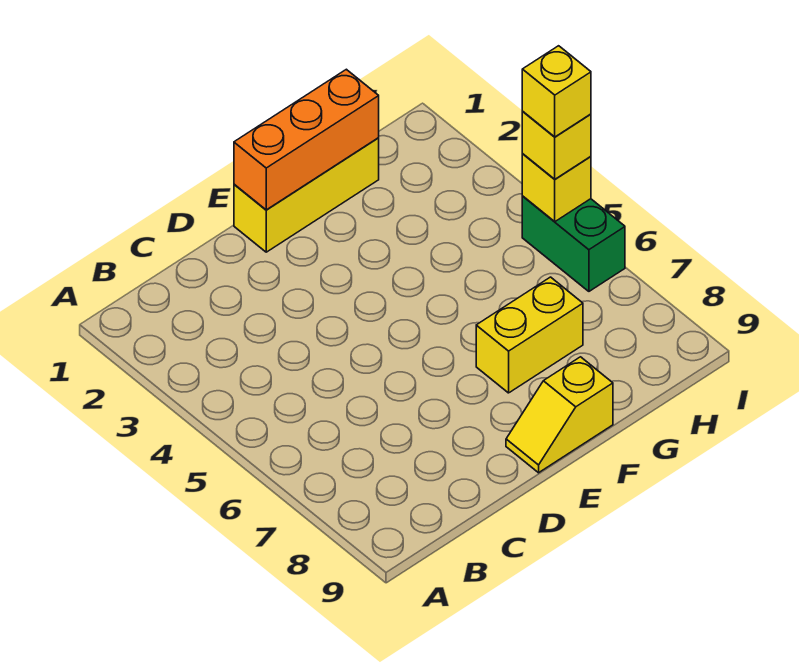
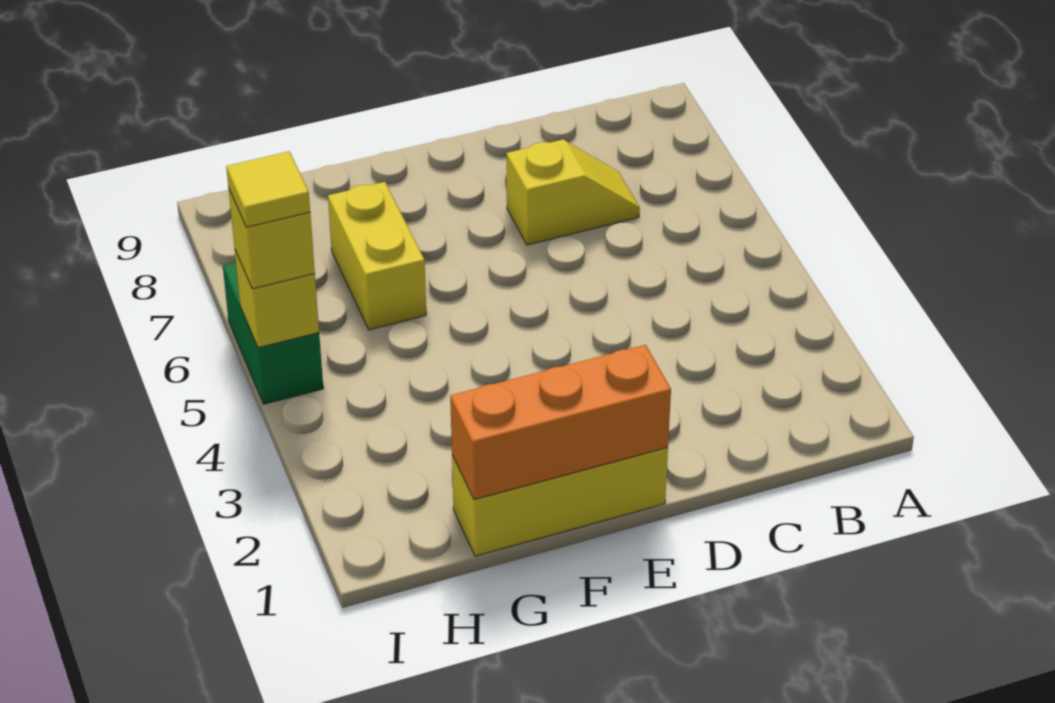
yellow slope E9:F9 level 1 top F -> yellow slope C7:D7 level 1 top D
yellow brick F7:G7 level 1 -> yellow brick G6:G7 level 1
yellow brick I5 level 4 -> yellow tile I5 level 4

